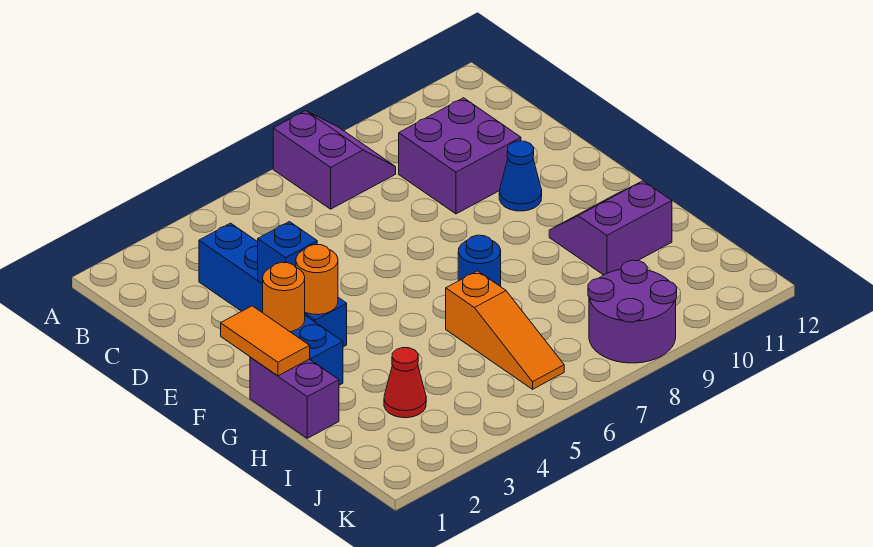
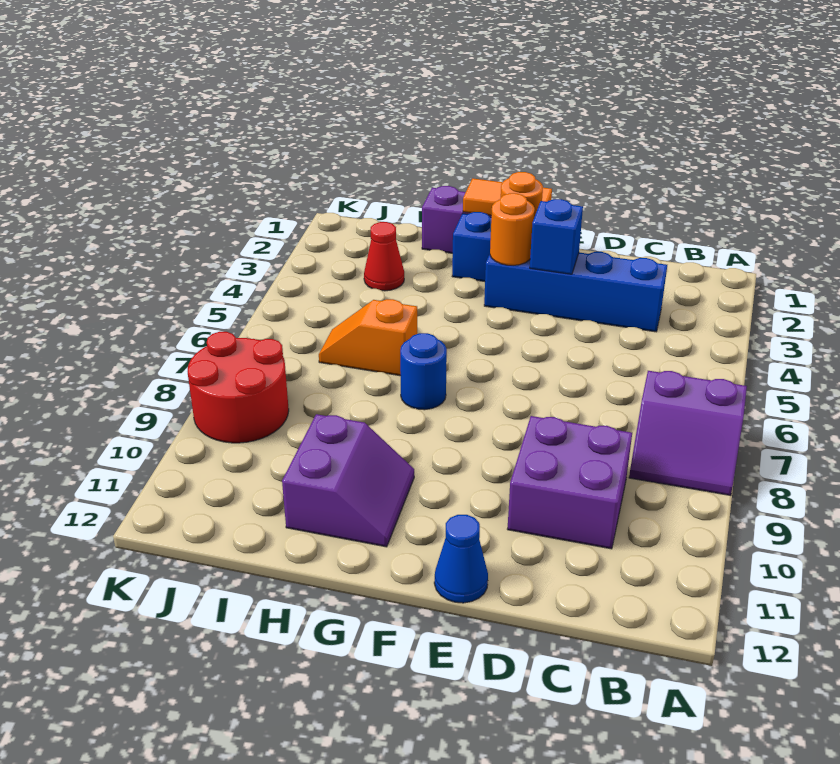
blue cone E10 level 1 -> blue cone E12 level 1
orange slope H6:J6 level 1 top H -> orange slope H6:I6 level 1 top H
purple round brick J8:K9 level 1 -> red round brick J8:K9 level 1

